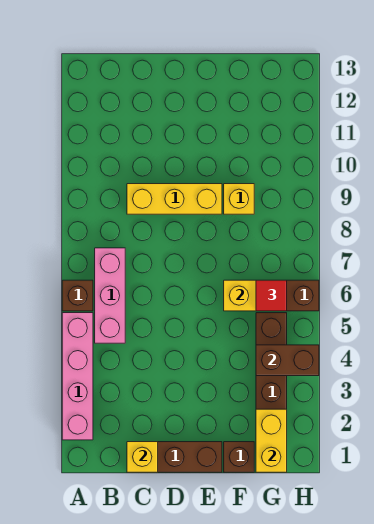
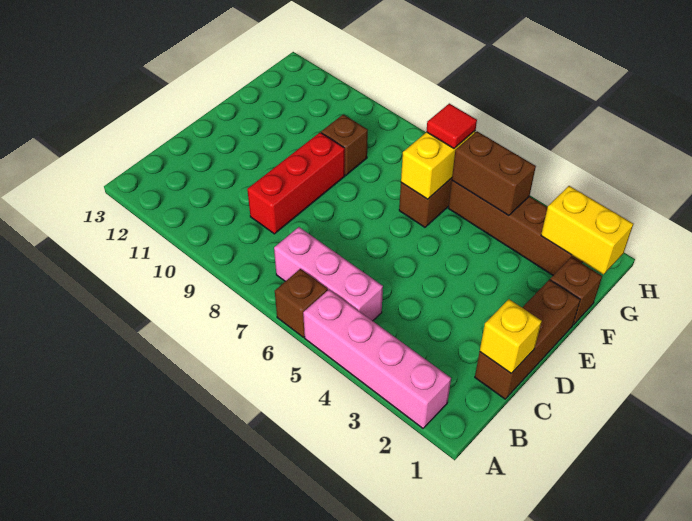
yellow brick C9:E9 level 1 -> red brick C9:E9 level 1
yellow brick F9 level 1 -> brown brick F9 level 1
brown brick G4:H4 level 2 -> brown brick G4:G5 level 2

